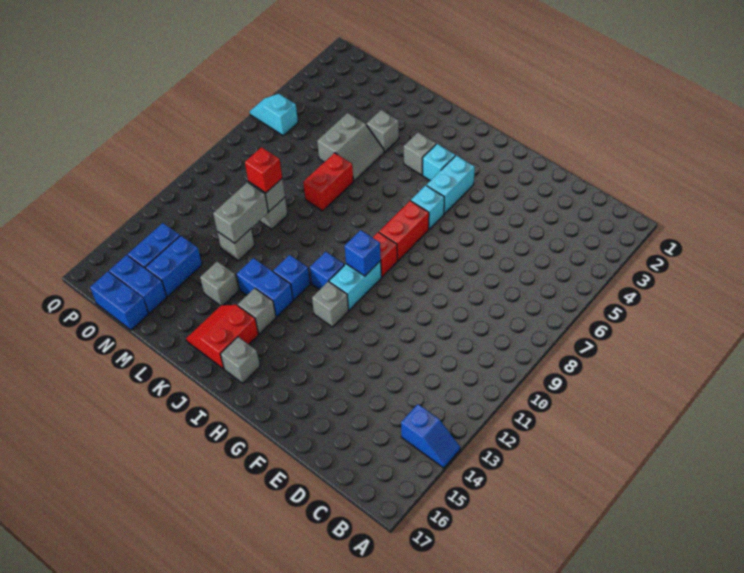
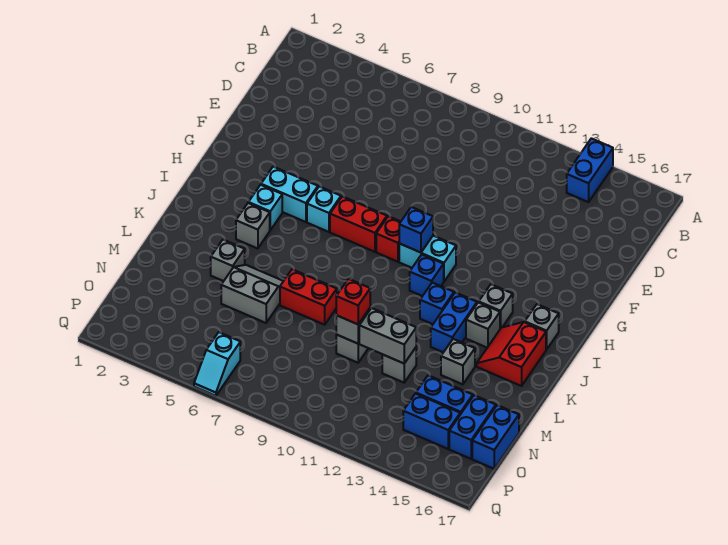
blue slope A14:B14 level 1 top B -> blue brick A14:B14 level 1
grey brick H12 level 1 -> grey brick I14 level 1
red slope J15:K16 level 1 top J -> red slope J15:K16 level 1 top 16

